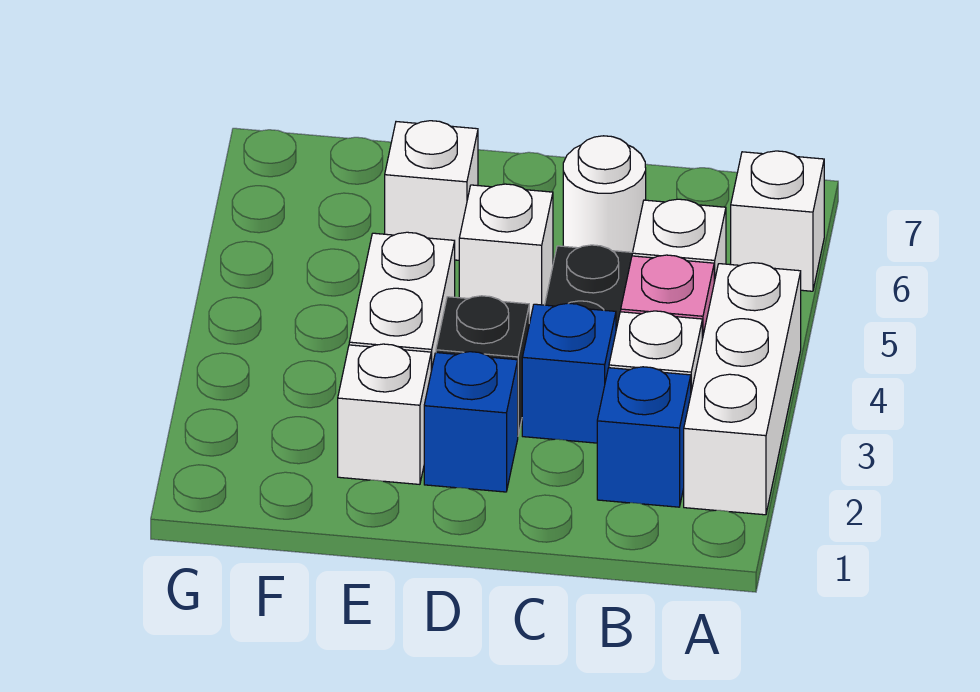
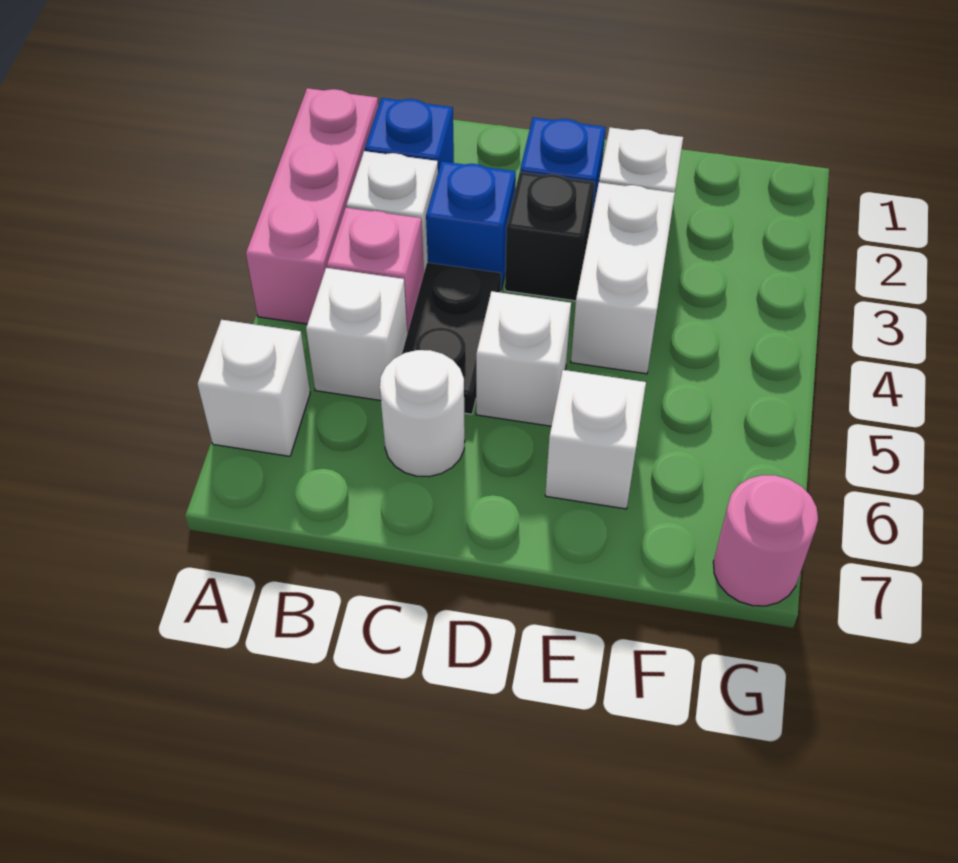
white brick A2:A4 level 1 -> pink brick A2:A4 level 1
none -> pink round brick G7 level 1

